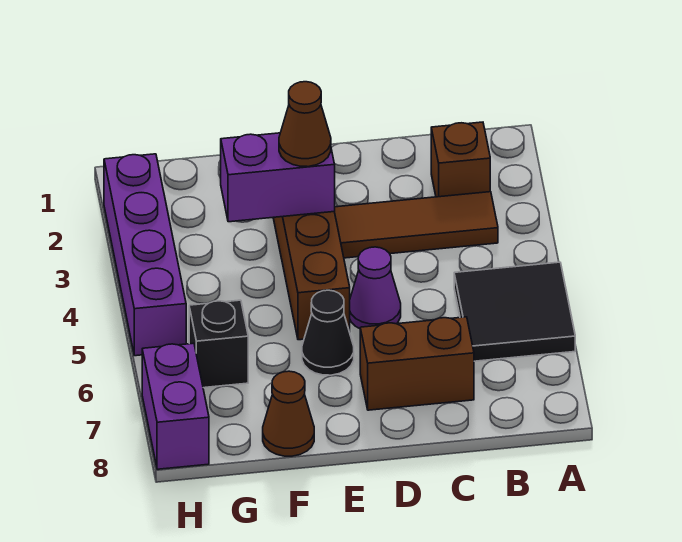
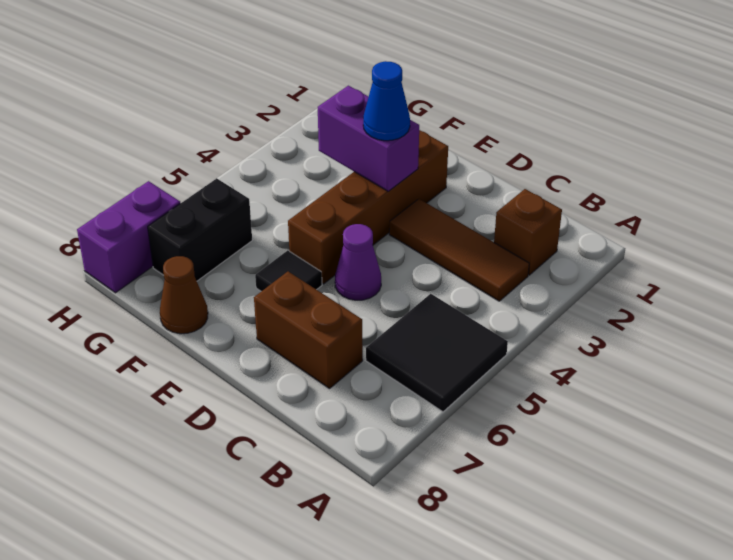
brown cone E3 level 3 -> blue cone E3 level 3
black cone E6 level 1 -> black tile E6 level 1
black brick G6 level 1 -> black brick G6:G7 level 1
purple brick H2:H5 level 1 -> none

